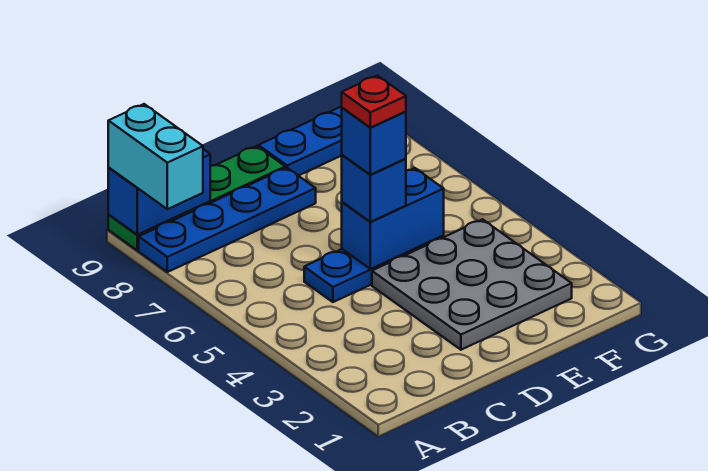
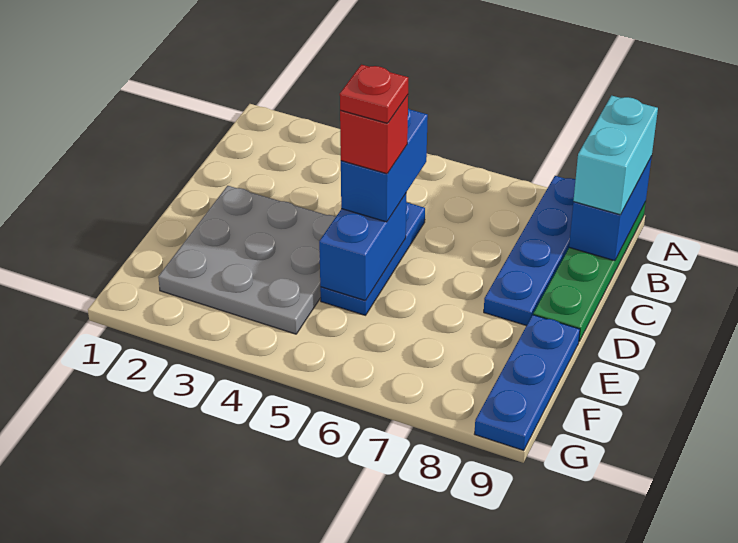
cyan brick A8:A9 level 3 -> cyan brick A9:B9 level 3
blue brick D5 level 3 -> blue brick C5:D5 level 3
blue brick D5 level 4 -> red brick D5 level 4

